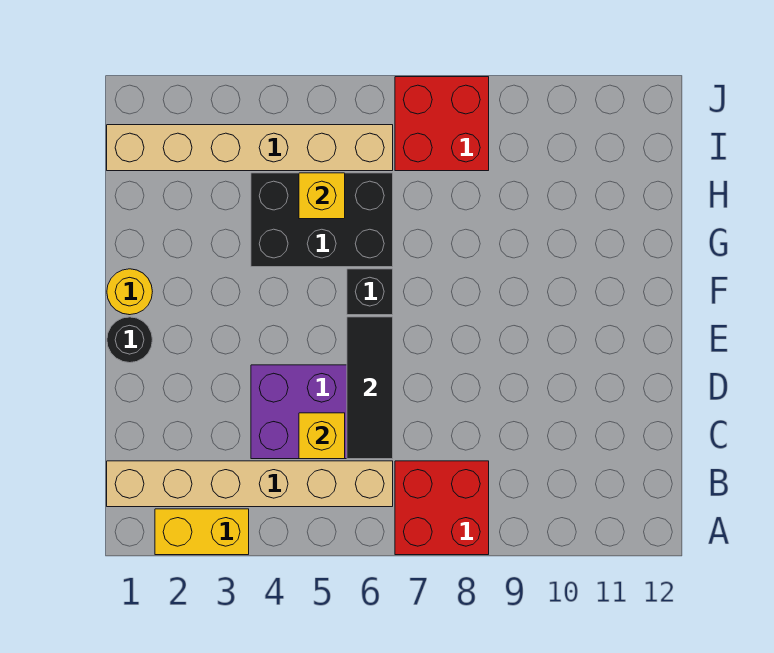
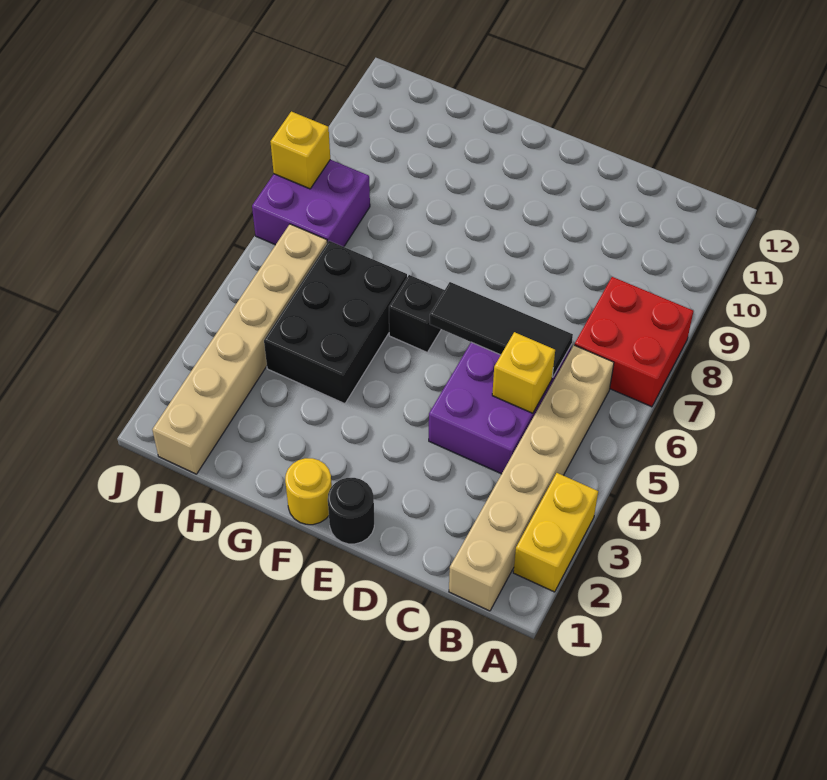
yellow brick H5 level 2 -> yellow brick J8 level 2
red brick I7:J8 level 1 -> purple brick I7:J8 level 1

